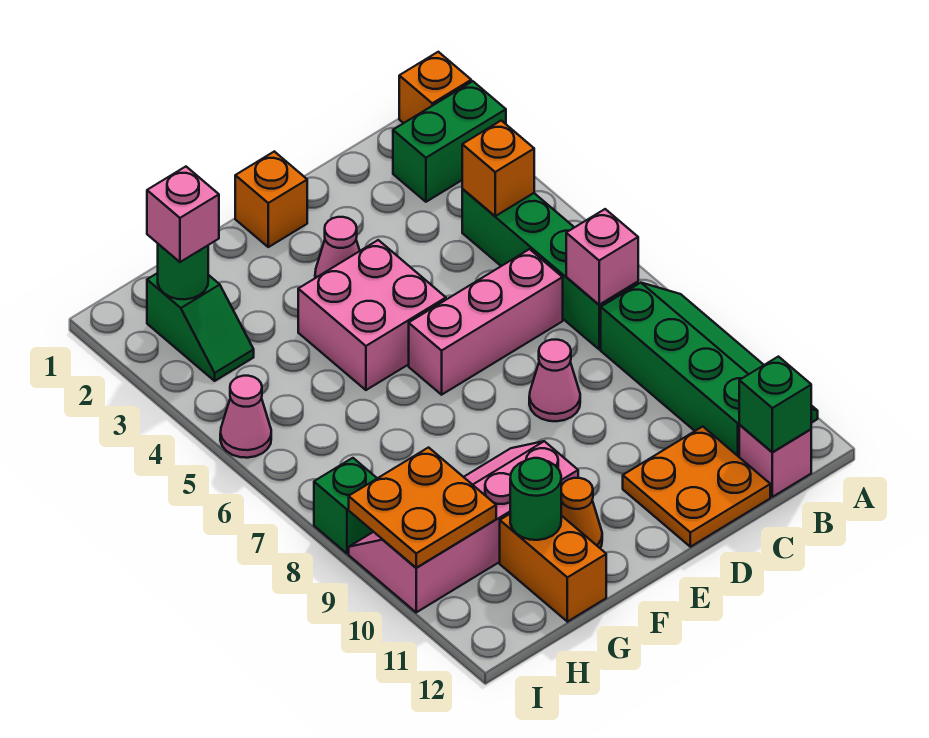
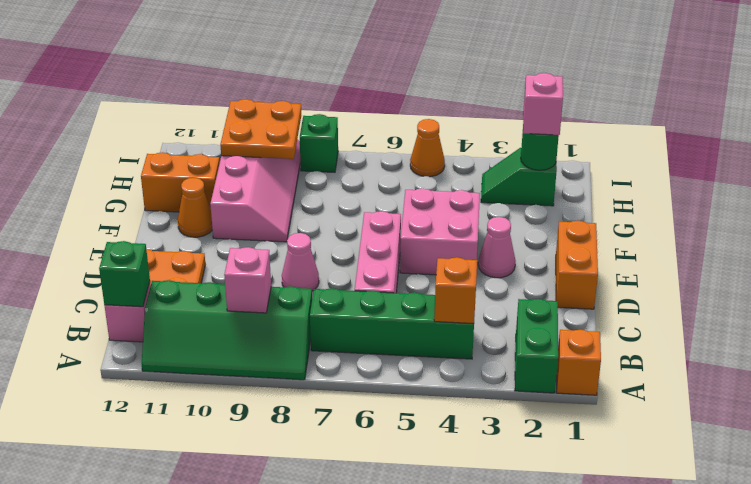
pink brick B7 level 2 -> pink brick B9 level 2
orange brick E1 level 1 -> orange brick D1:E1 level 1
green round brick G11 level 2 -> none
pink cone I5 level 1 -> orange cone I5 level 1

